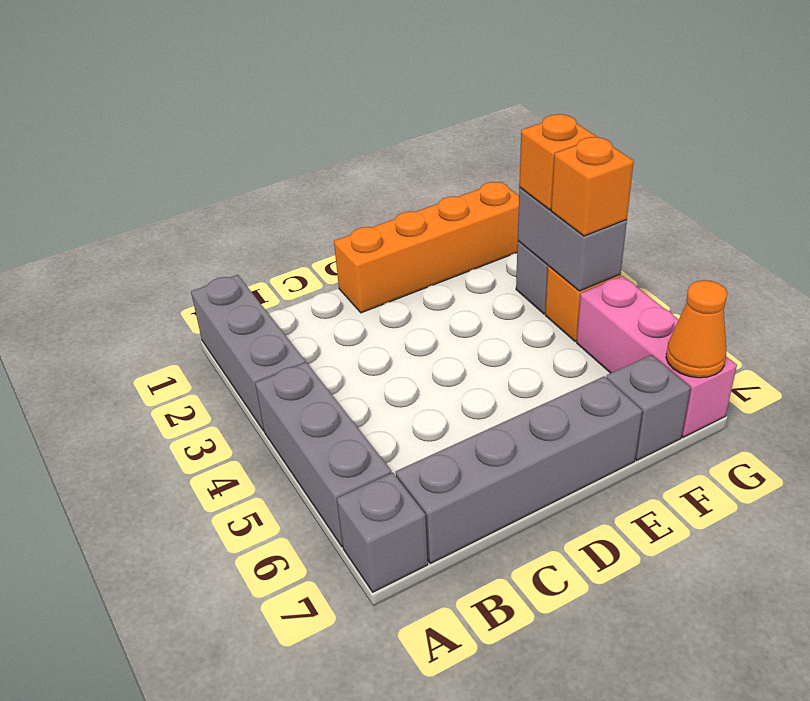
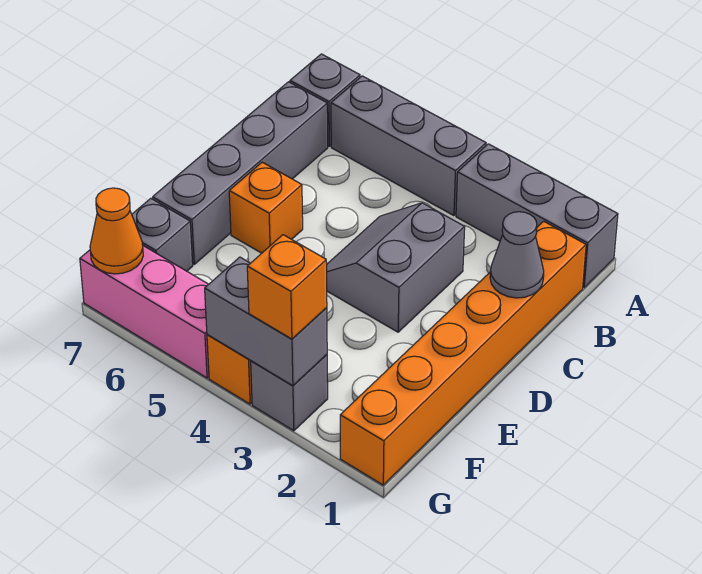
none -> grey cone C1 level 2
none -> grey slope C3:D4 level 1 top 3
orange brick D1:G1 level 1 -> orange brick B1:G1 level 1
orange brick G4 level 3 -> orange brick D6 level 1

